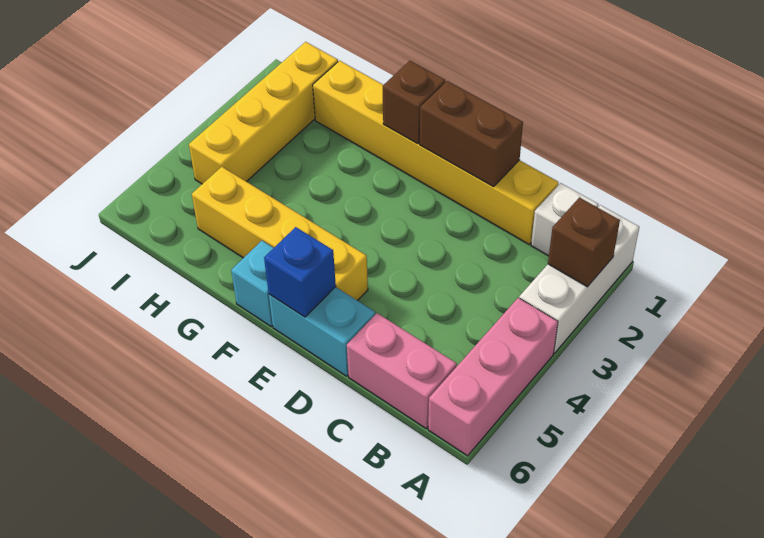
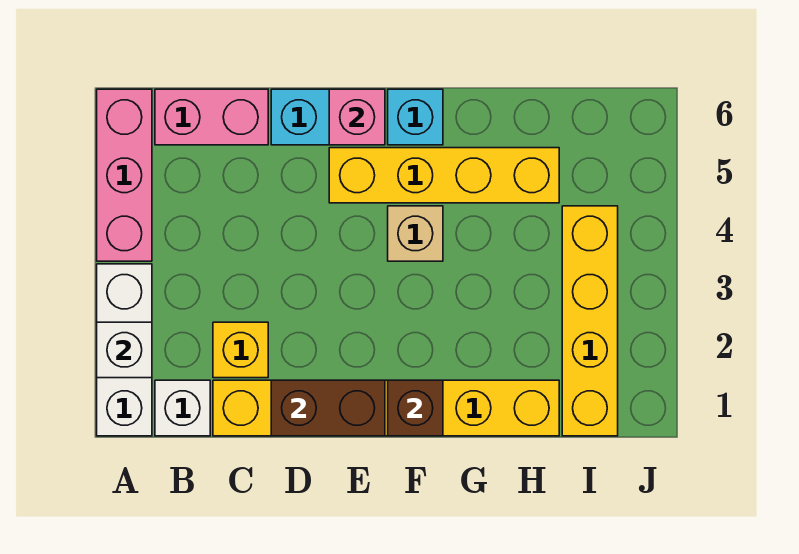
brown brick A2 level 2 -> white brick A2 level 2
none -> yellow brick C2 level 1
blue brick E6 level 2 -> pink brick E6 level 2
none -> tan brick F4 level 1

